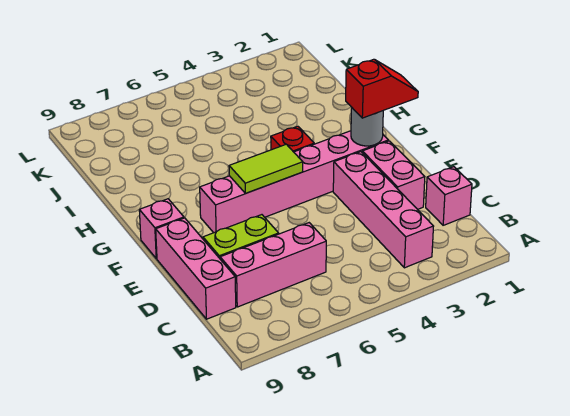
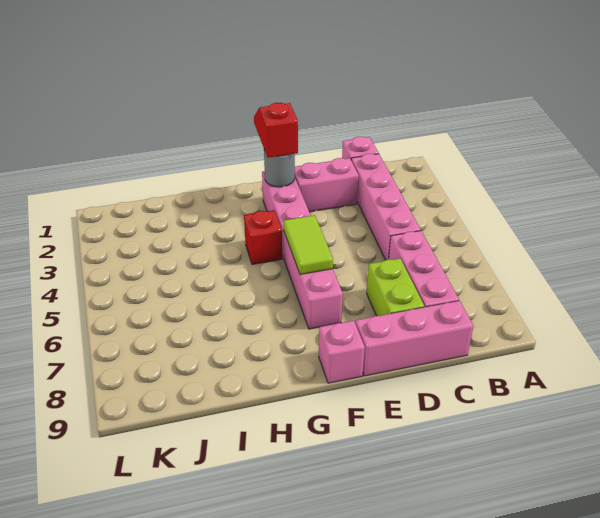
pink brick B3:E3 level 1 -> pink brick C2:C5 level 1

